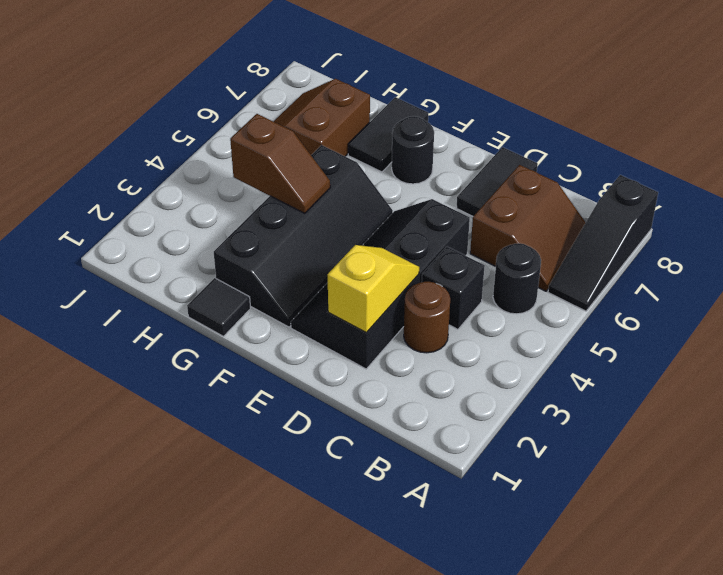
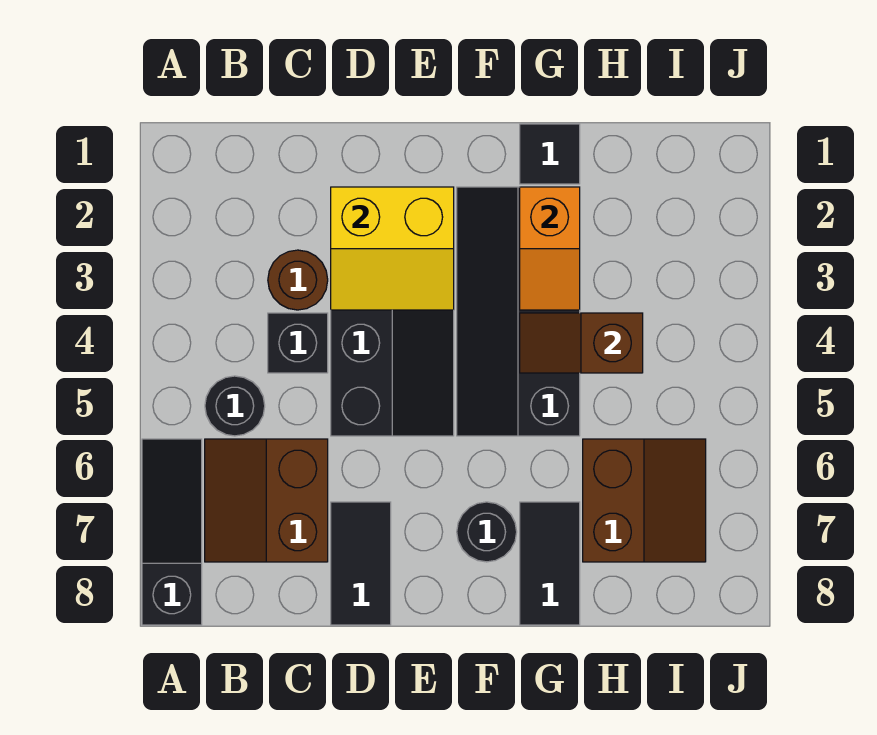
yellow slope D2:D3 level 2 top 2 -> yellow slope D2:E3 level 2 top 2
none -> orange slope G2:G3 level 2 top 2

